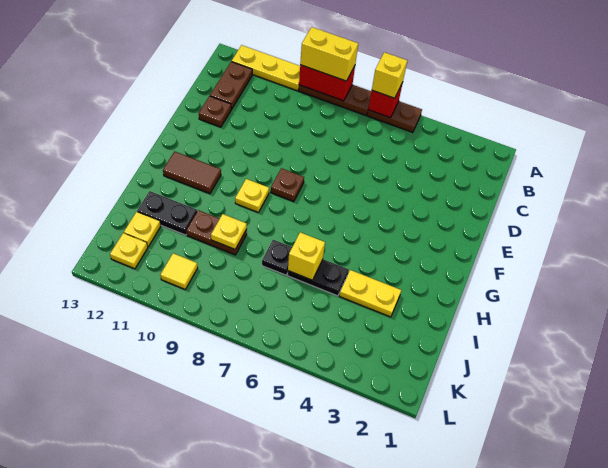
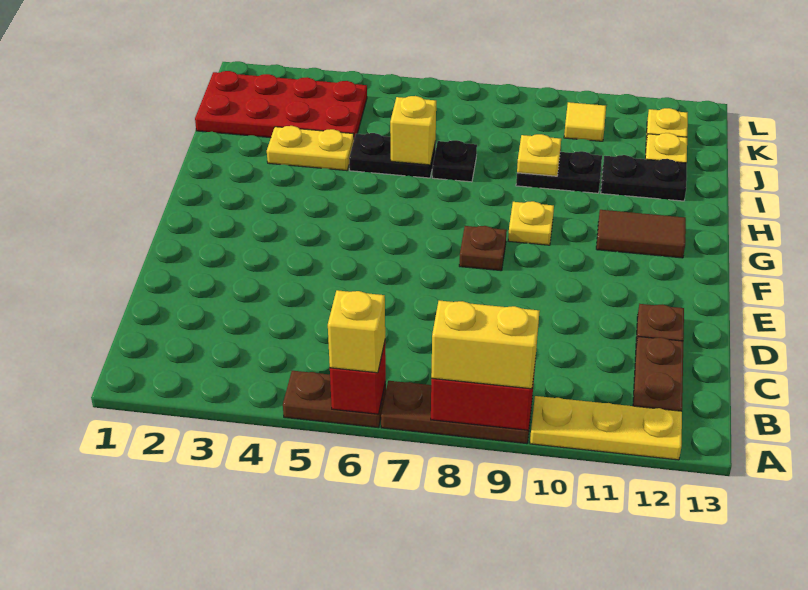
brown plate I9:I10 level 1 -> black plate I9:I10 level 1
none -> red plate J1:K4 level 1

